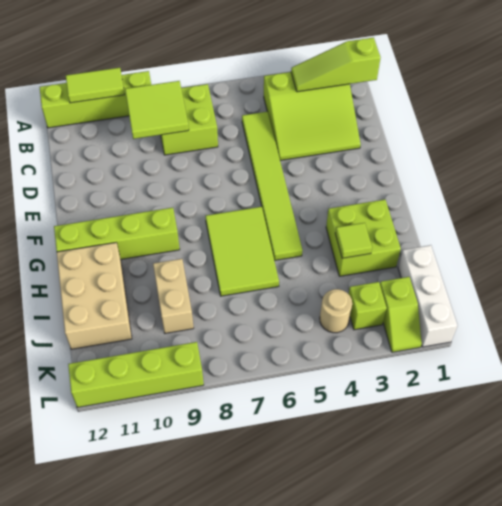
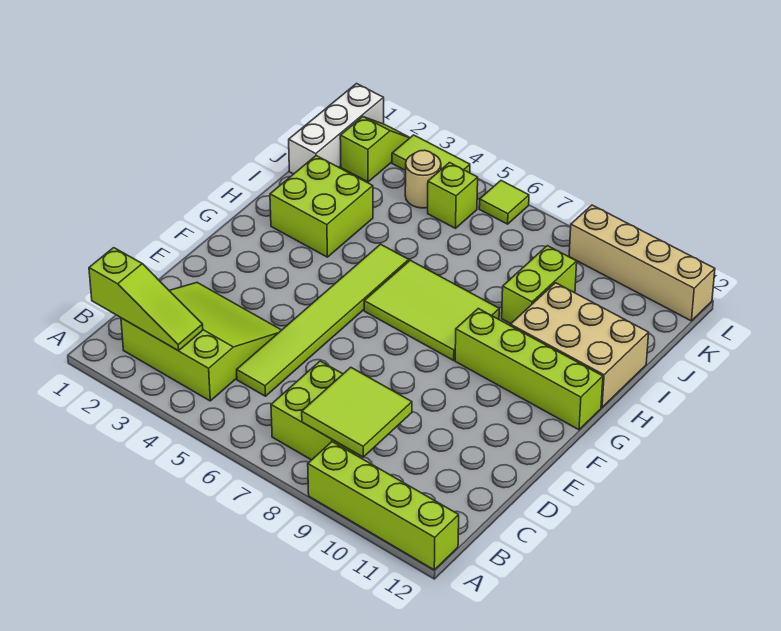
lime tile A10:A11 level 2 -> lime tile L3:L4 level 1
lime tile G6:I7 level 1 -> lime tile G6:H8 level 1
tan brick H11:J12 level 1 -> tan brick H10:I12 level 1
lime tile I3 level 2 -> lime tile L6 level 1
tan brick I9:J9 level 1 -> lime brick I9:J9 level 1
lime brick K3 level 1 -> lime brick K5 level 1
lime brick L9:L12 level 1 -> tan brick L9:L12 level 1

